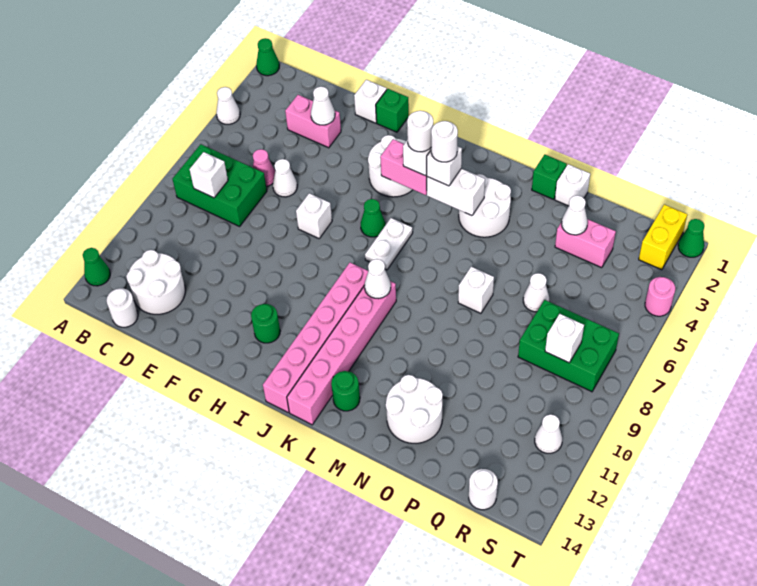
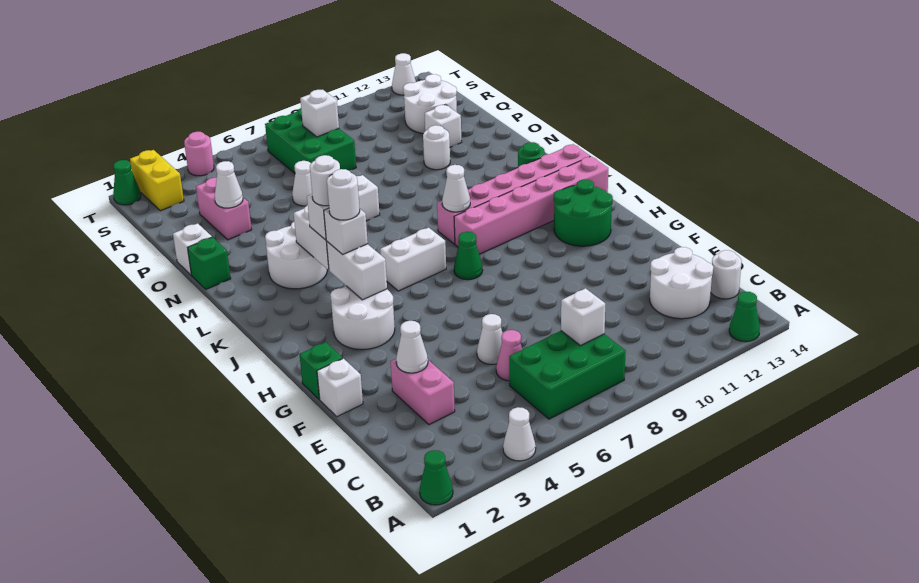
green brick B7:D8 level 1 -> green brick B6:C8 level 1
white brick G7 level 1 -> white brick P12 level 1
green round brick H12 level 1 -> green round brick H12:I13 level 1
pink brick I4:J4 level 2 -> white brick I4:J4 level 2
green cone I6 level 1 -> green cone I8 level 1
white plate J6:J7 level 1 -> white brick J6:J7 level 1
white round brick N12:O13 level 1 -> white round brick Q12:R13 level 1
white round brick R14 level 1 -> white round brick O11 level 1
yellow brick S1:S2 level 1 -> yellow brick S2:T2 level 1
white cone S11 level 1 -> white cone T13 level 1

